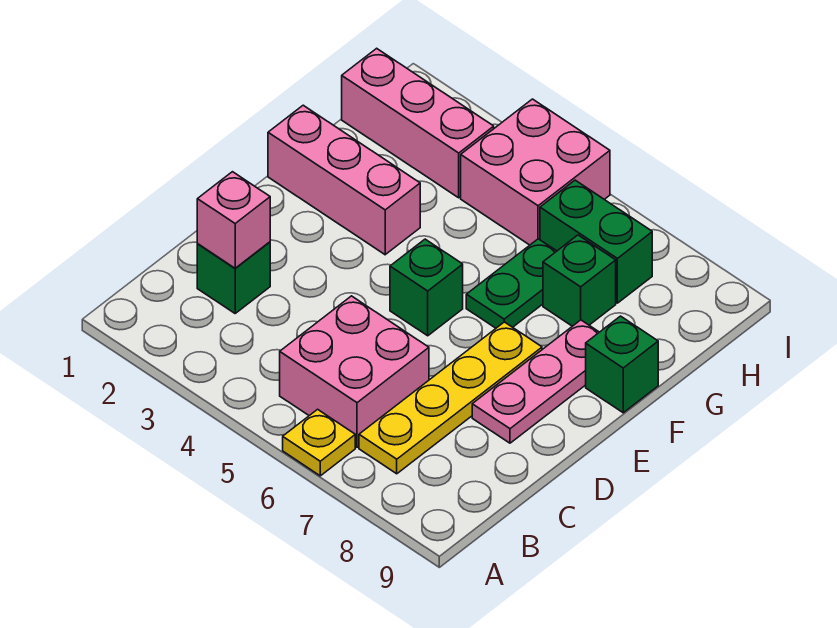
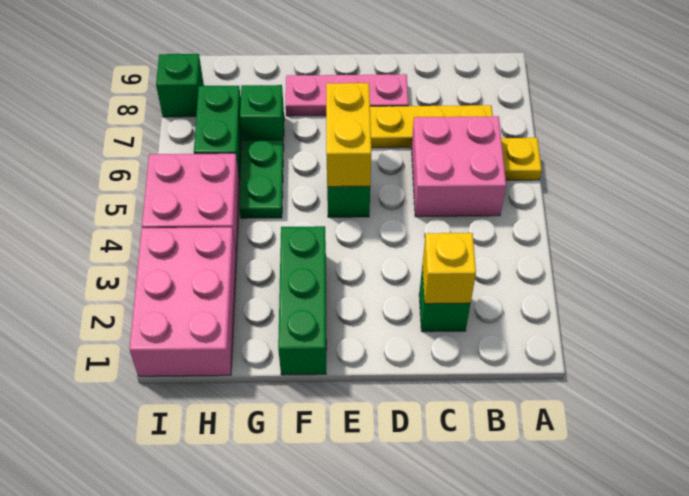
pink brick C2 level 2 -> yellow brick C2 level 2
none -> yellow brick E5:E6 level 2
pink brick F1:F3 level 1 -> green brick F1:F3 level 1
green plate F6:G6 level 1 -> green plate G5:G6 level 1
green brick F9 level 1 -> green brick I8 level 1
pink brick H1:H3 level 1 -> pink brick H1:I3 level 1

